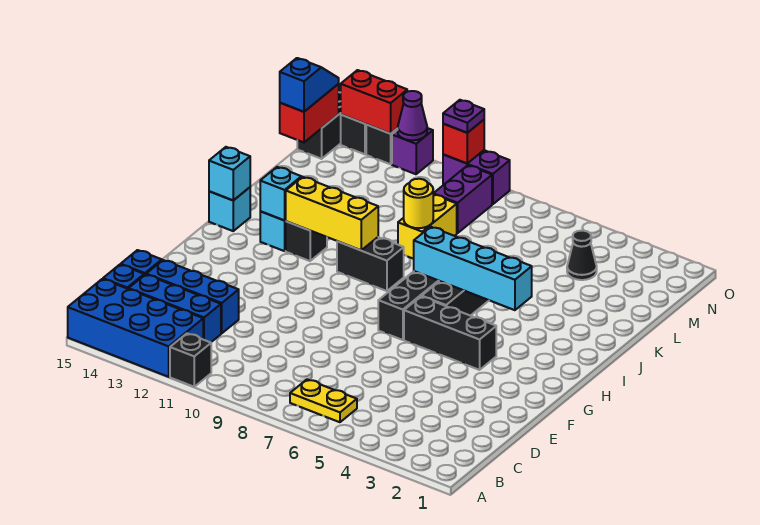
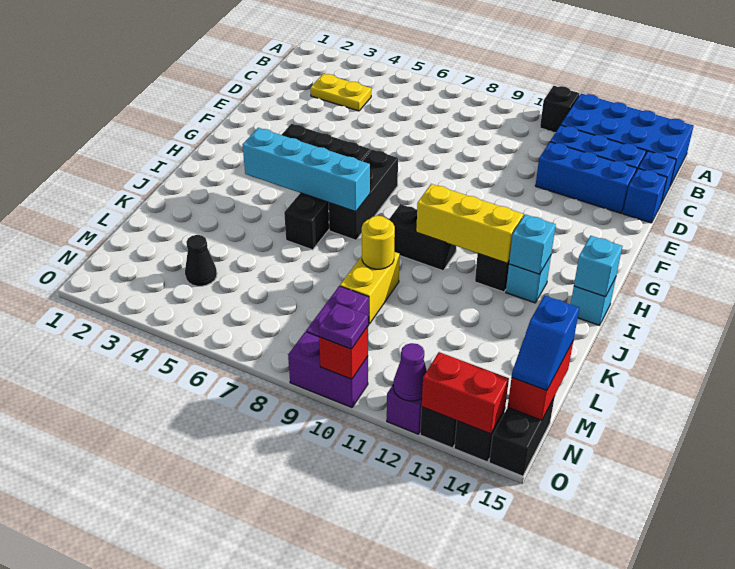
yellow plate B6:B7 level 1 -> yellow plate C3:C4 level 1

